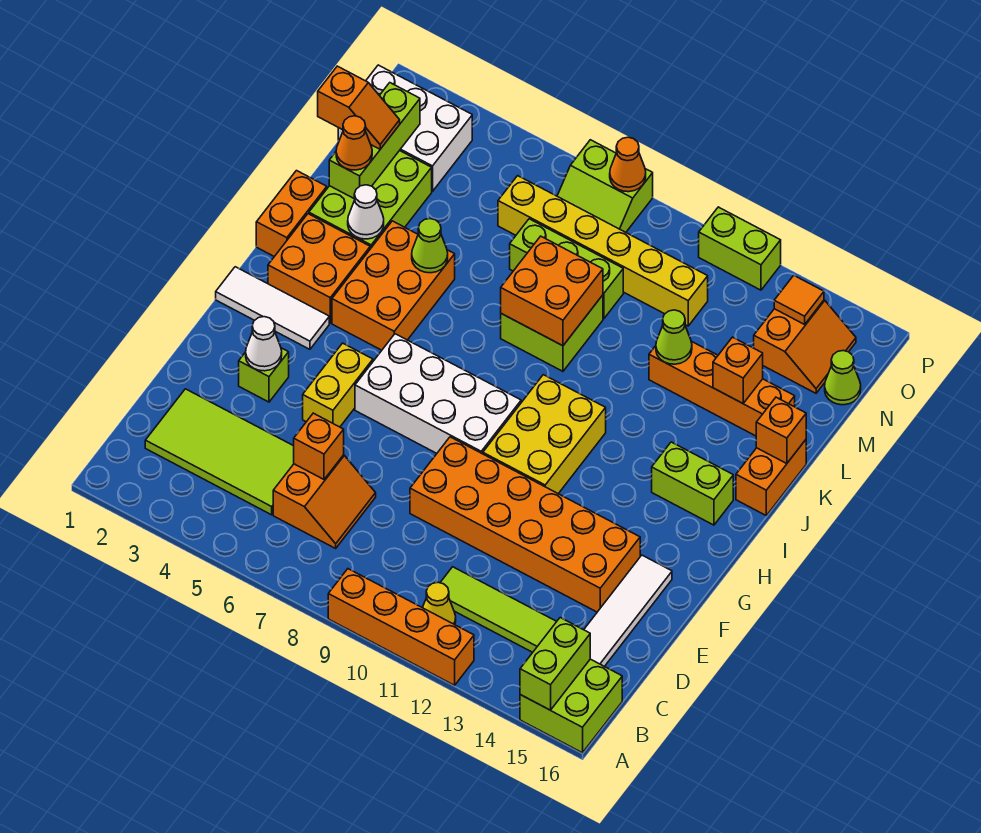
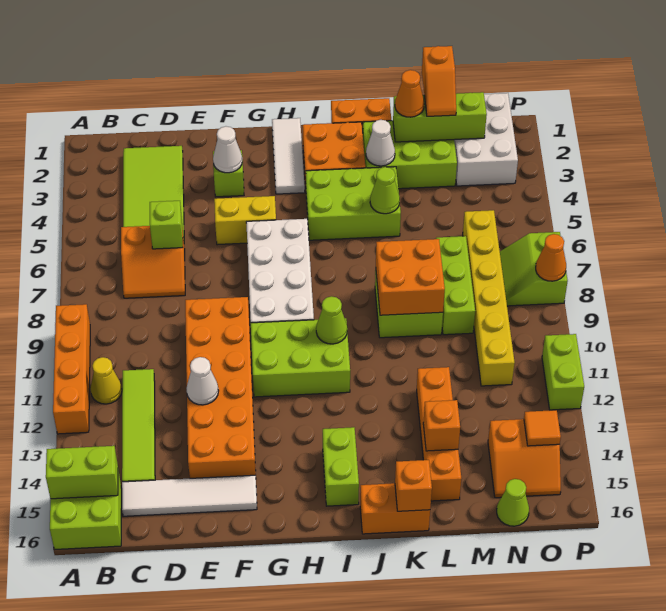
orange brick D6 level 2 -> lime brick D6 level 2
none -> white cone E12 level 2
yellow brick G10:I11 level 1 -> lime brick G10:I11 level 1
orange brick I4:K5 level 1 -> lime brick I4:K5 level 1
lime cone L12 level 2 -> lime cone I10 level 2

